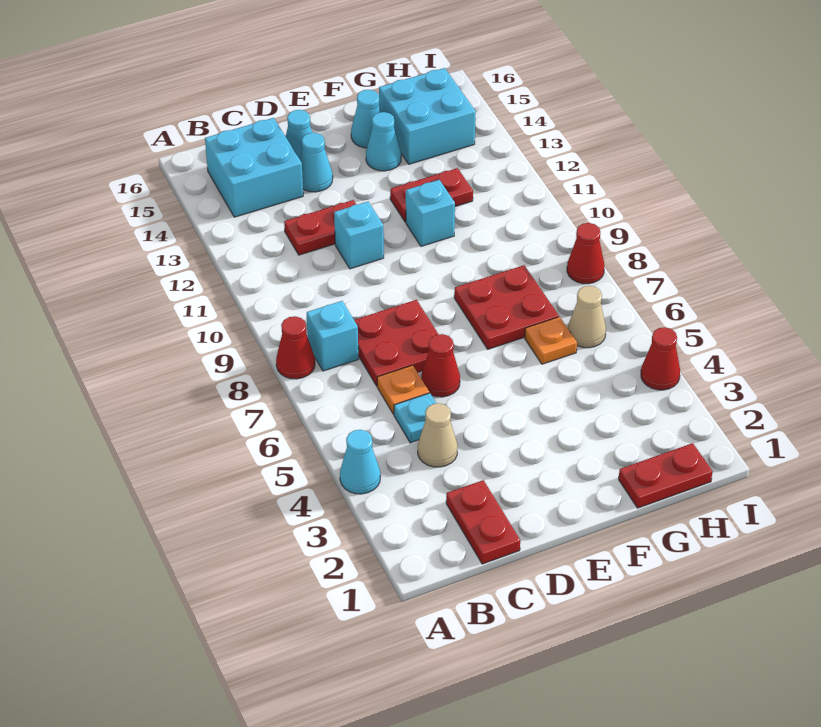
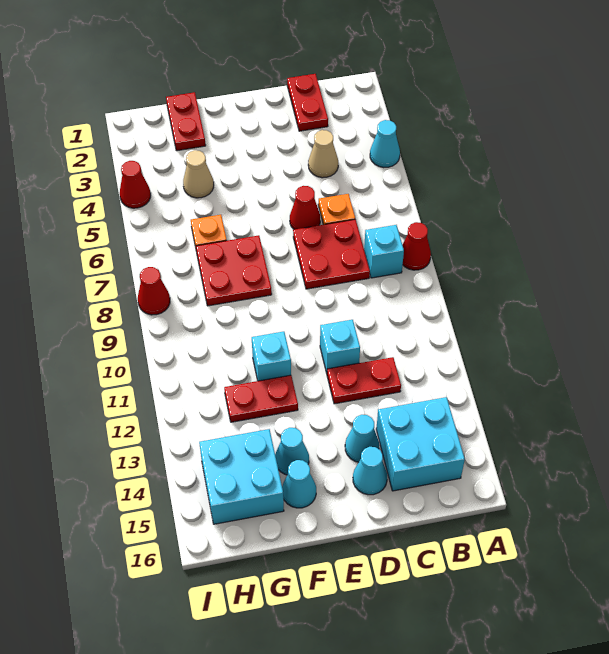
cyan plate C5 level 1 -> none
red plate G1:H1 level 1 -> red plate G1:G2 level 1
tan cone H6 level 1 -> tan cone G4 level 1

